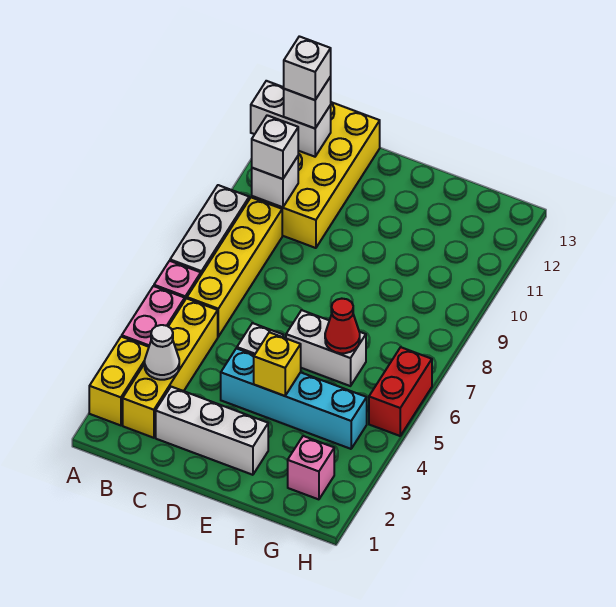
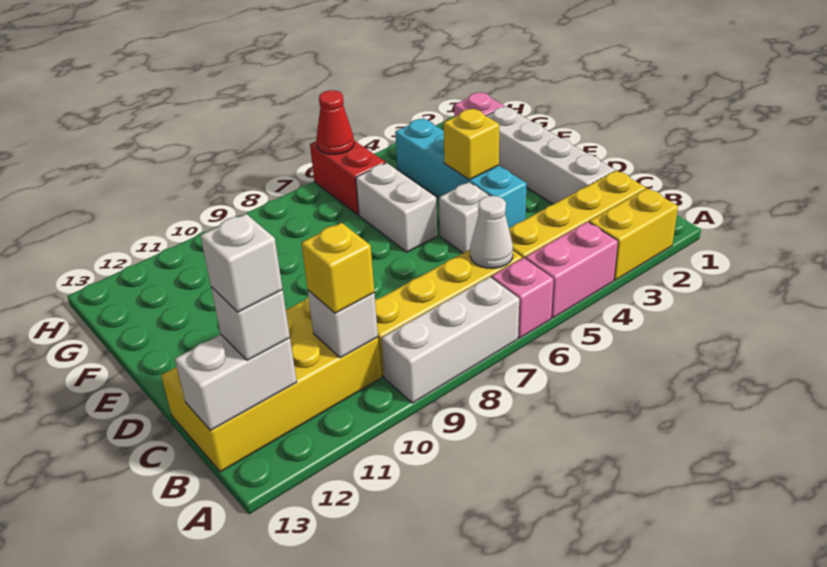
white brick A12:B12 level 2 -> white brick B12:B13 level 2
white cone B3 level 2 -> white cone B6 level 2
white brick B10 level 3 -> yellow brick B10 level 3
white brick C2:E2 level 1 -> white brick C2:F2 level 1
red cone F6 level 2 -> red cone H6 level 2
red brick H5:H6 level 1 -> red brick G6:H6 level 1

